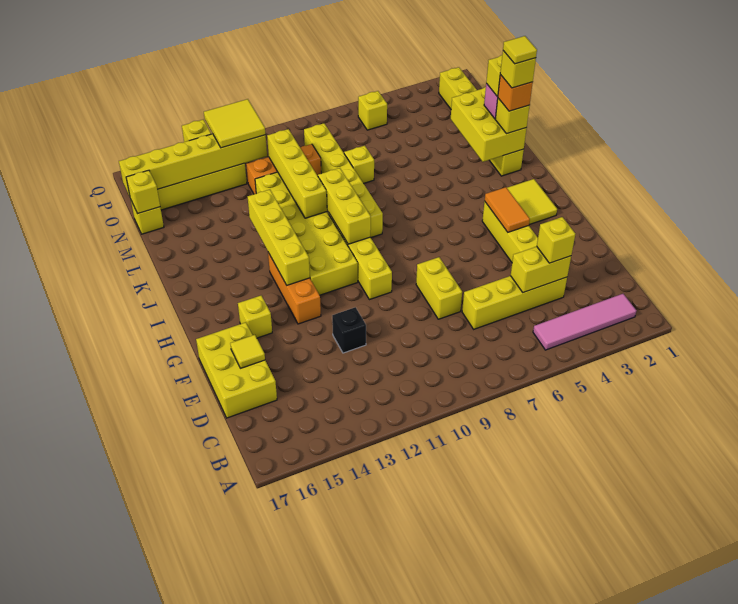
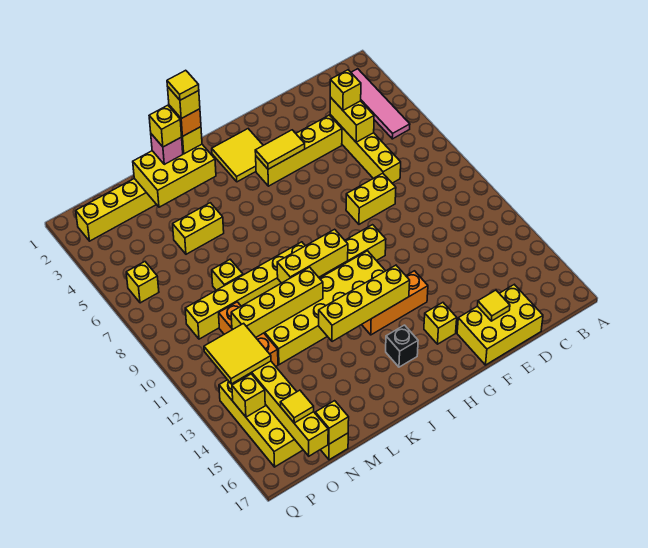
black brick E12 level 1 -> black brick I15 level 1
orange tile G4:H4 level 2 -> yellow tile G4:H4 level 2
none -> yellow brick L5:M5 level 1
none -> yellow tile O16 level 3

